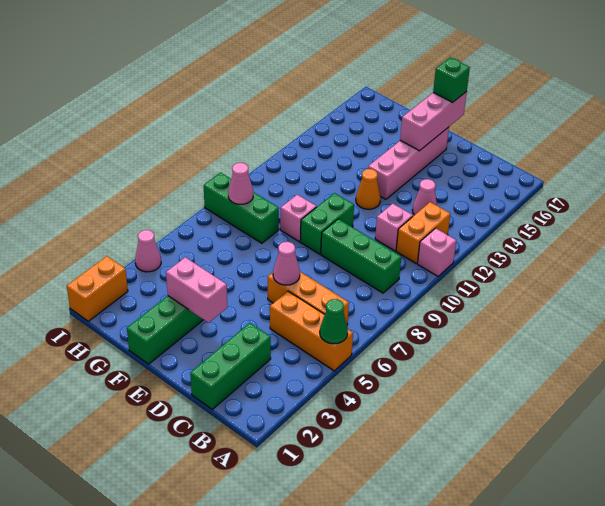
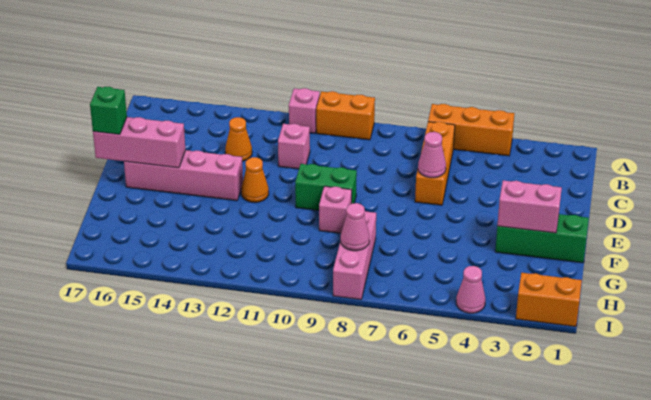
orange brick A5:C5 level 1 -> orange brick A4:A6 level 1
green cone A5 level 2 -> none
green brick B9:D9 level 1 -> none
orange brick B11:B12 level 1 -> orange brick A9:A10 level 1
green brick C1:C3 level 1 -> none
pink cone C13 level 1 -> orange cone C13 level 1
pink brick E3:F3 level 2 -> pink brick F2:F3 level 2
green brick G8:I8 level 1 -> pink brick G8:I8 level 1

